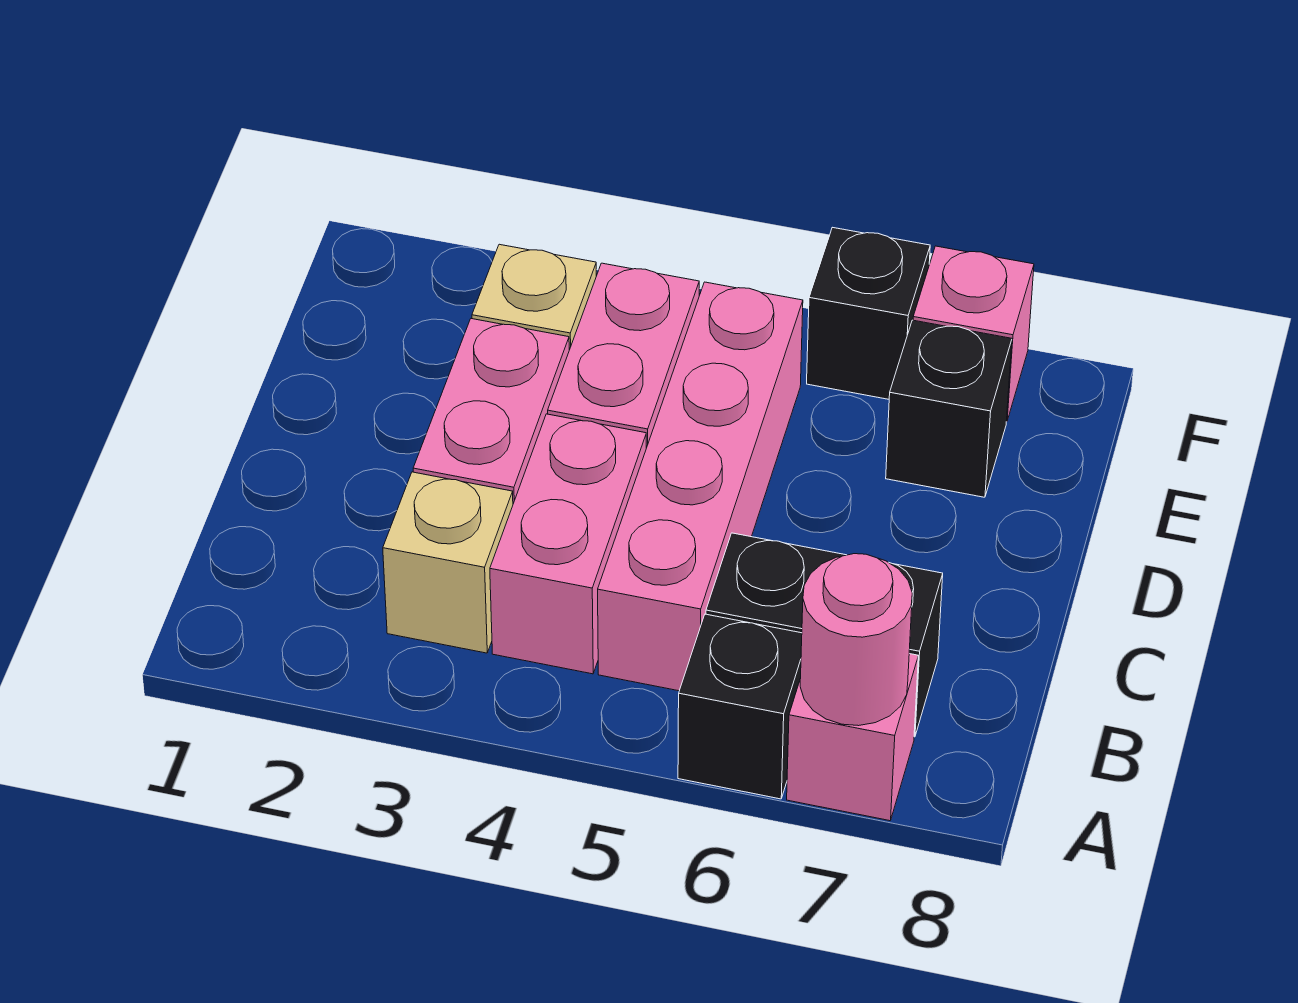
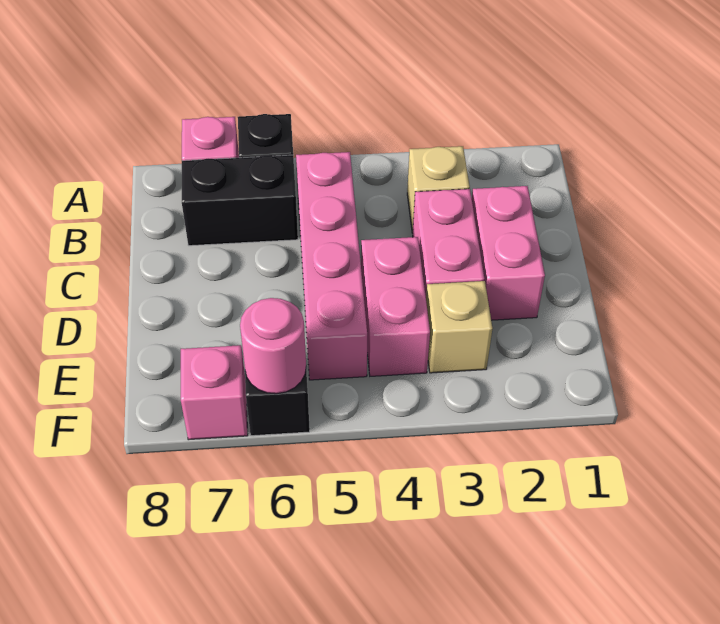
pink round brick A7 level 2 -> pink round brick F6 level 2
pink brick B4:C4 level 1 -> pink brick C2:D2 level 1
black brick E7 level 1 -> none

